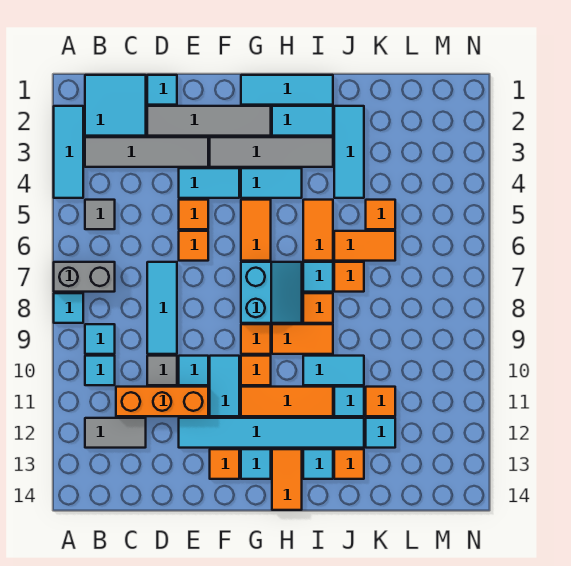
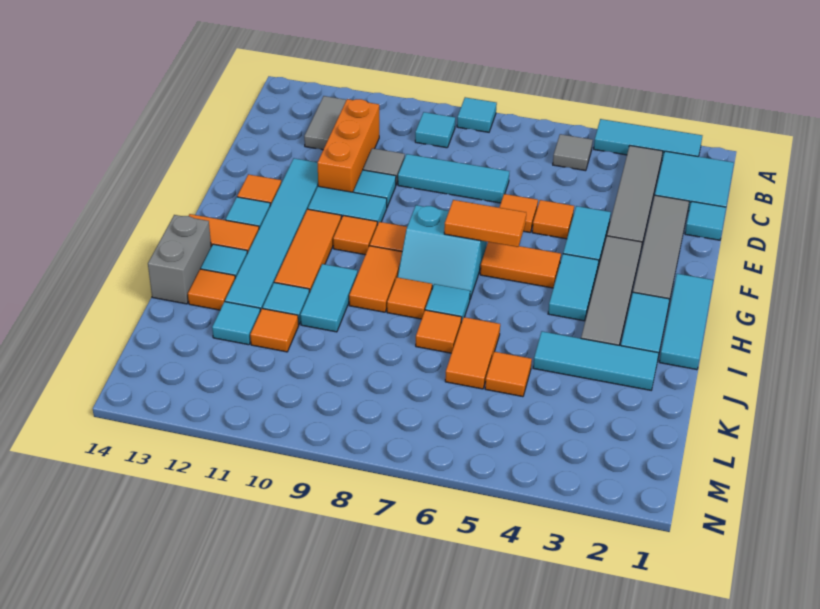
grey brick A7:B7 level 1 -> grey brick I14:J14 level 1
cyan tile B10 level 1 -> none
orange tile I5:I6 level 1 -> orange tile G6:G7 level 2

